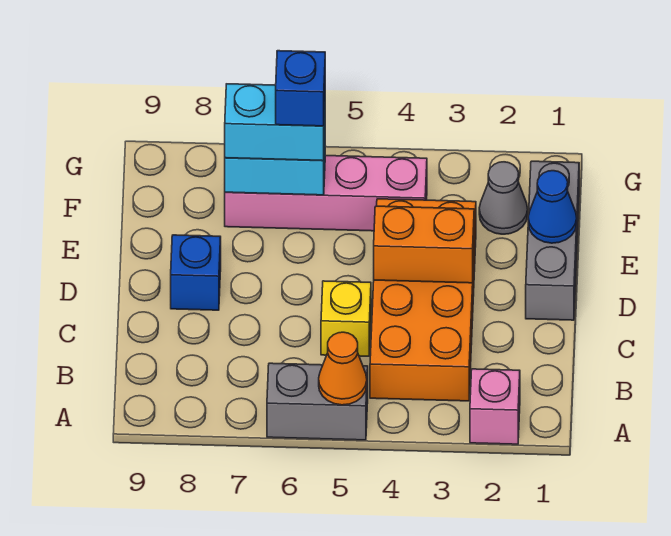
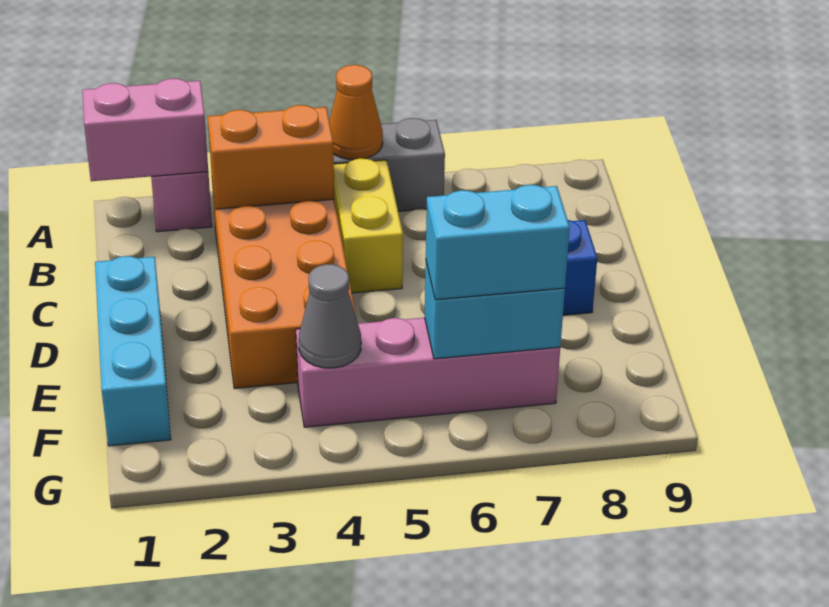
none -> pink brick A1:A2 level 2
yellow brick C5 level 1 -> yellow brick B5:C5 level 1
grey brick D1:F1 level 1 -> cyan brick D1:F1 level 1
orange brick D3:D4 level 2 -> orange brick B3:B4 level 2
blue cone E1 level 2 -> none
grey cone F2 level 1 -> grey cone F4 level 2
blue brick F6 level 4 -> none

